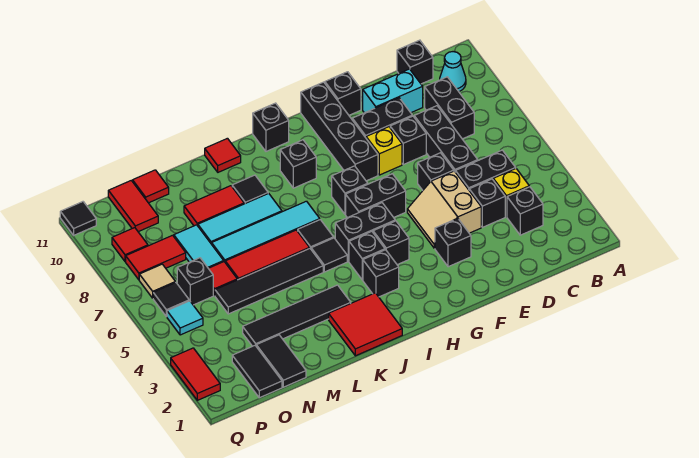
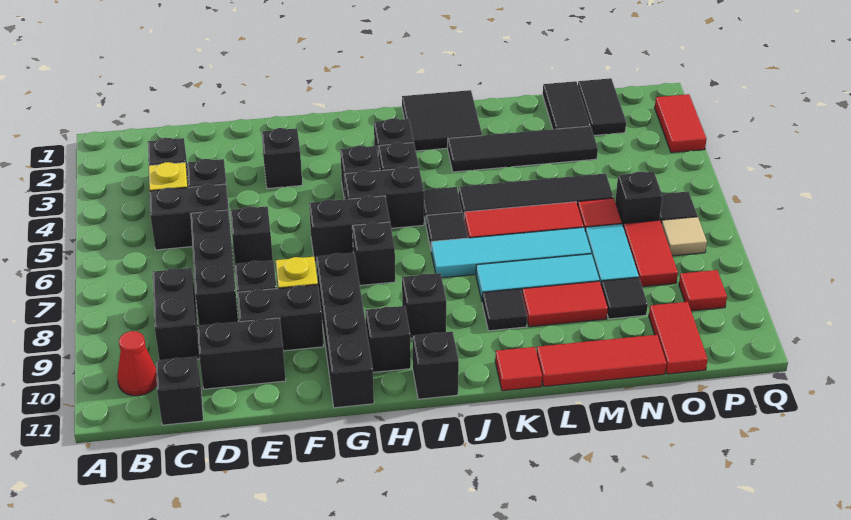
cyan cone B10 level 1 -> red cone B10 level 1
cyan brick D10:E10 level 1 -> black brick D10:E10 level 1
tan slope E4:F5 level 1 top E -> none
black brick F11 level 1 -> black brick H10 level 1
red tile J1:K2 level 1 -> black tile J1:K2 level 1
red tile N11 level 1 -> red tile L11:N11 level 1
red tile O8:P8 level 1 -> red tile O7:O8 level 1
cyan tile P5 level 1 -> none
black tile Q11 level 1 -> black tile N9 level 1

